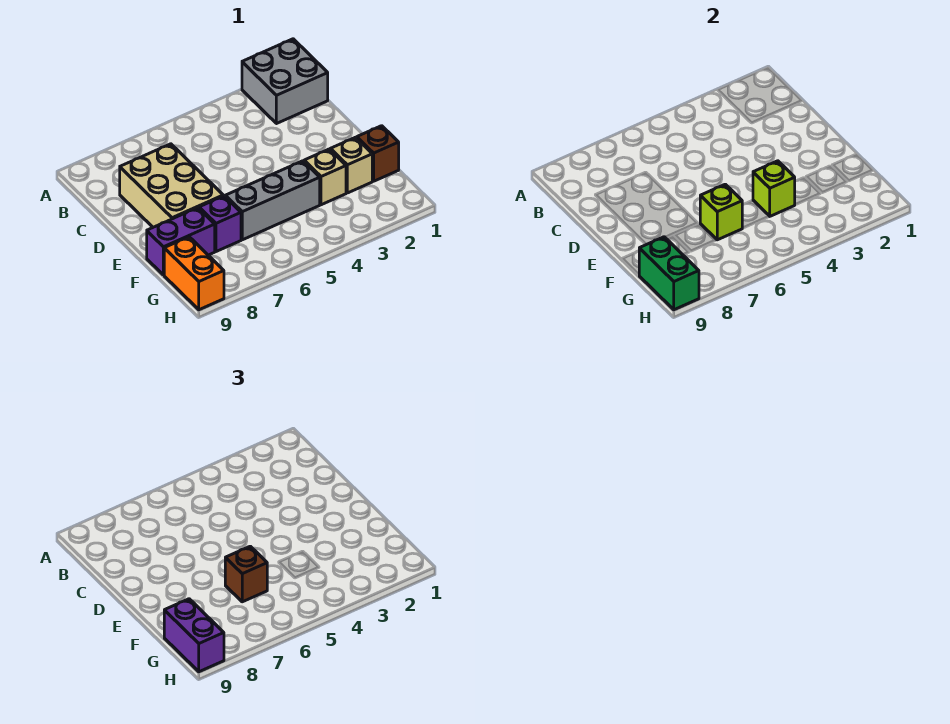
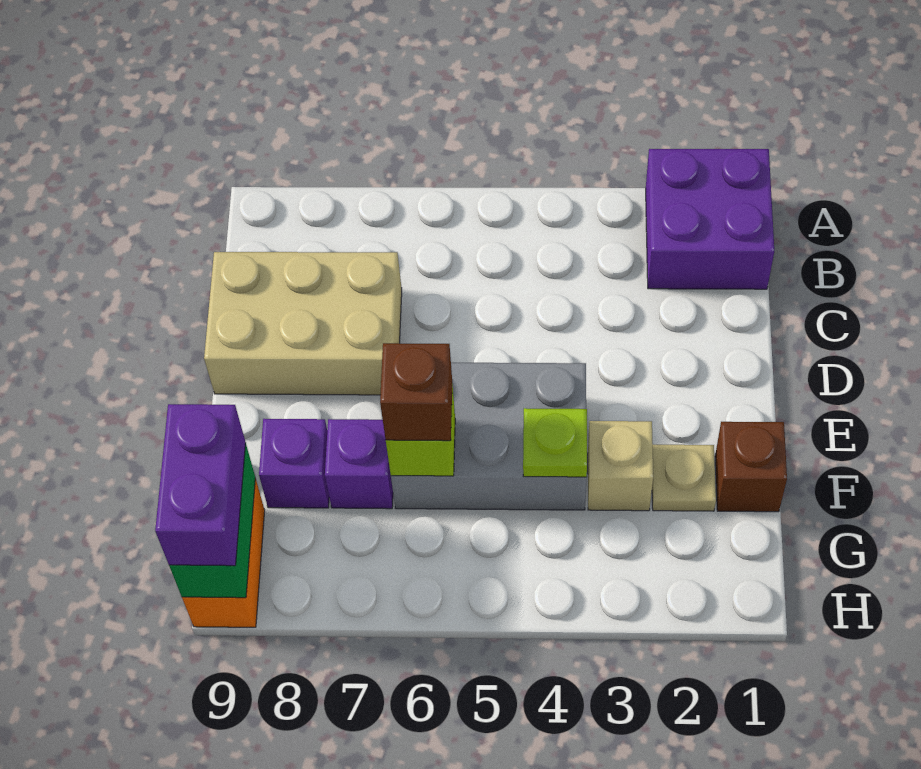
grey brick A1:B2 level 1 -> purple brick A1:B2 level 1
tan brick C7:E8 level 1 -> tan brick C7:D9 level 1
tan brick F2 level 1 -> tan plate F2 level 1
grey brick F4:F6 level 1 -> grey brick E4:F6 level 1
lime brick F4 level 2 -> lime plate F4 level 2
purple brick F8:F9 level 1 -> purple brick F8 level 1

